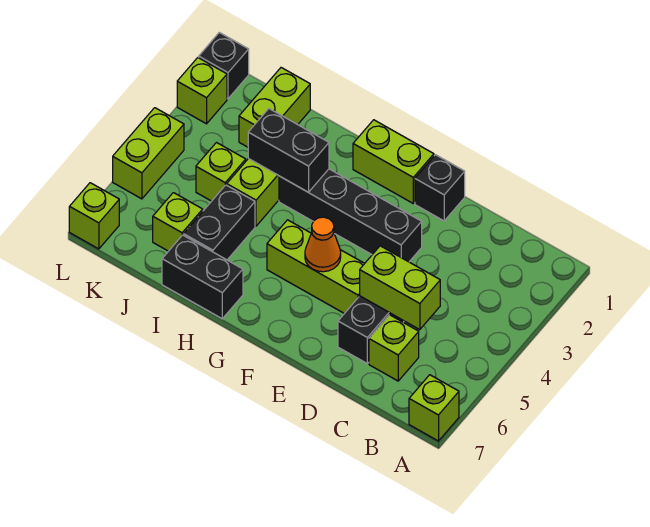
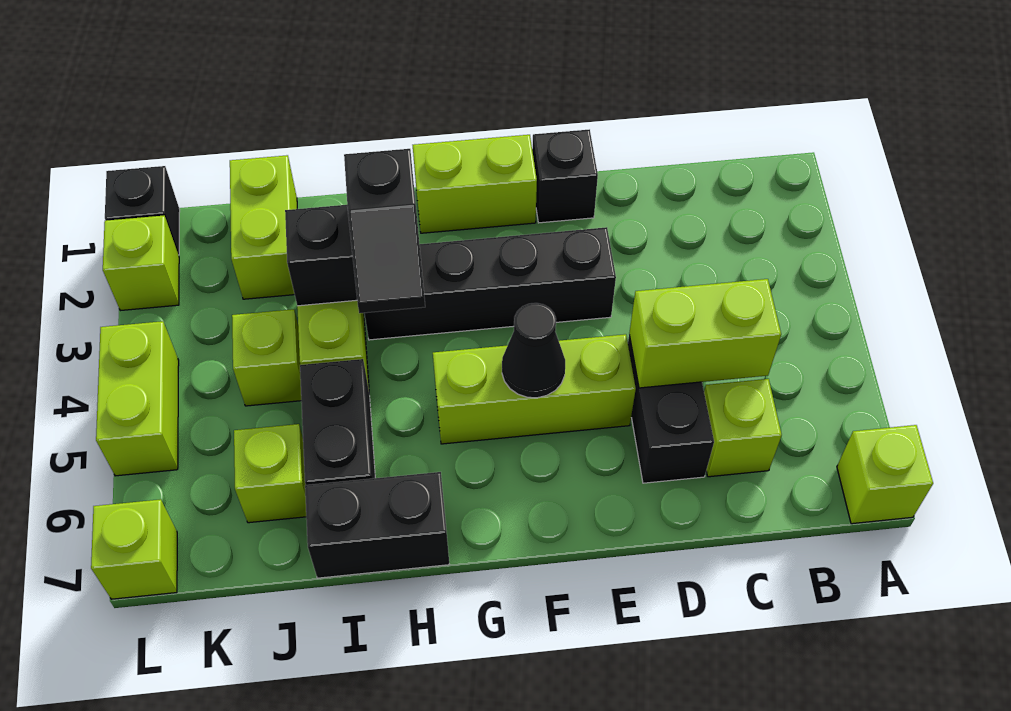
orange cone F5 level 2 -> black cone F5 level 2
none -> black slope H3:H4 level 3 top 3

